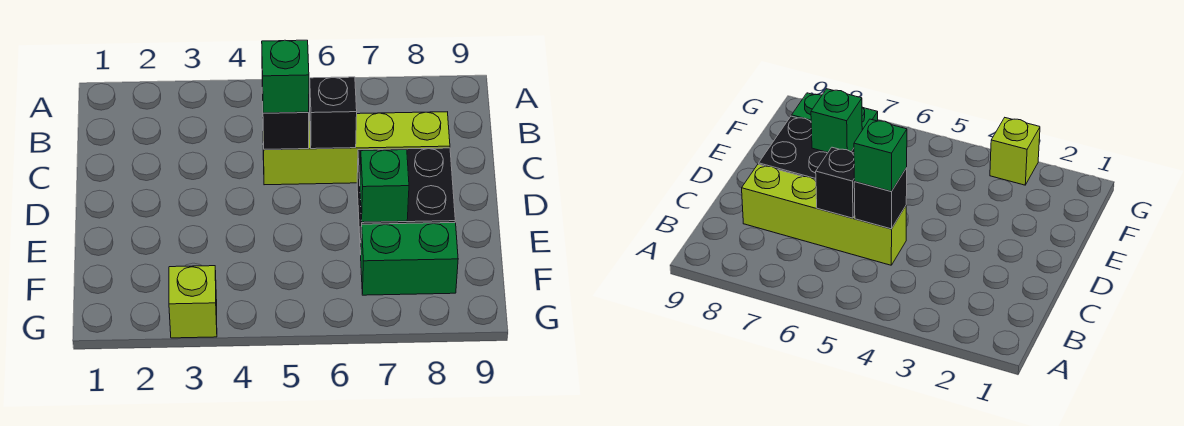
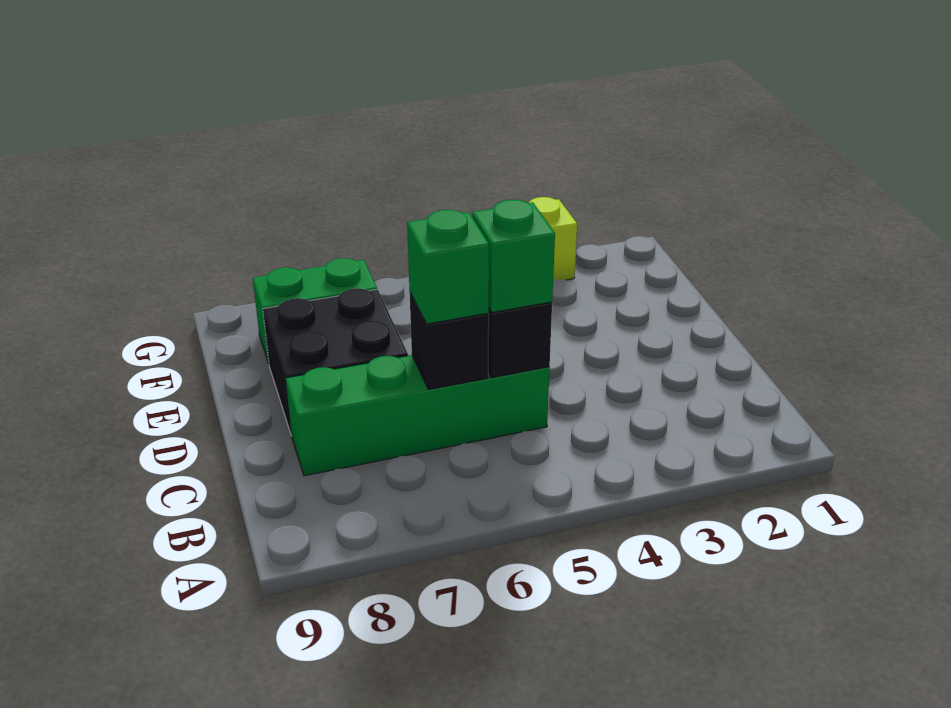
lime brick C5:C8 level 1 -> green brick C5:C8 level 1
green brick E7 level 2 -> green brick C6 level 3

